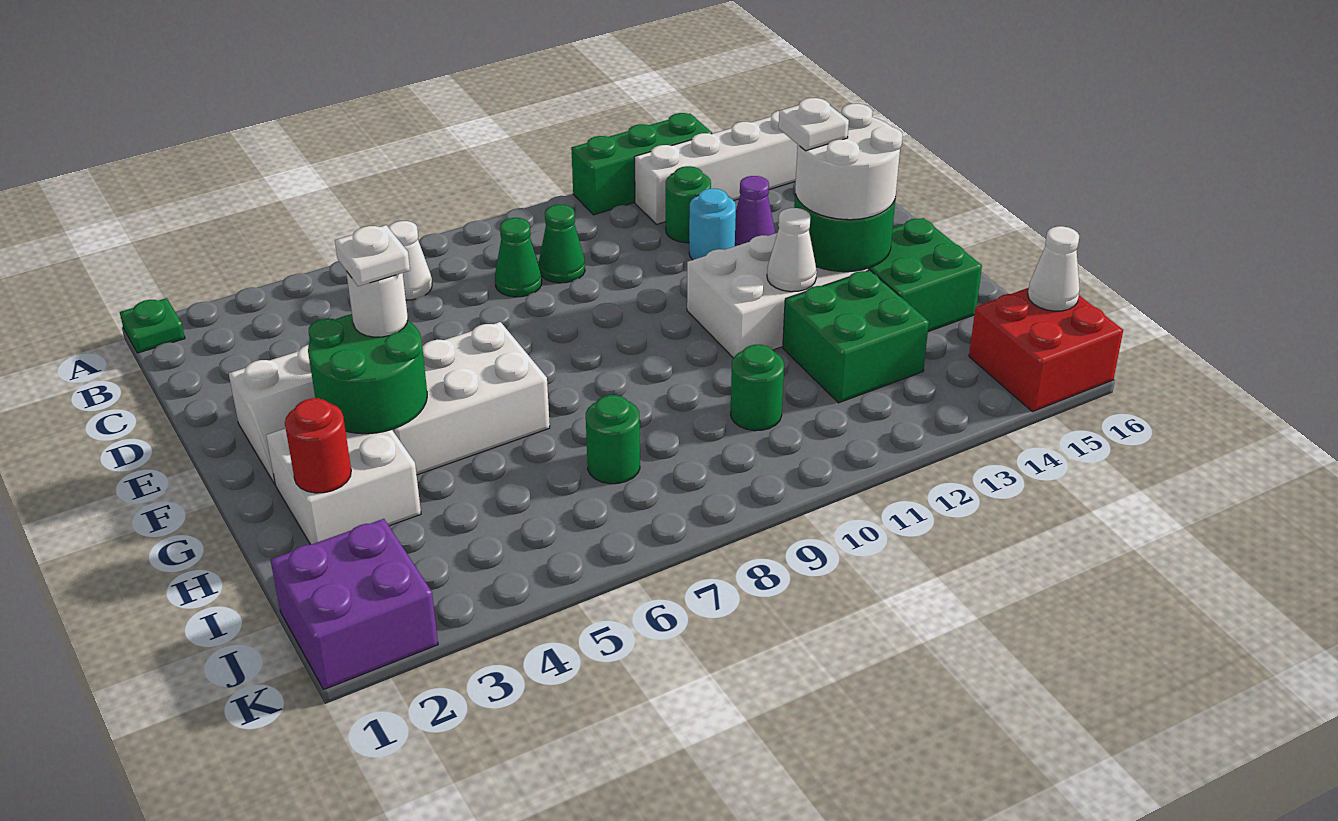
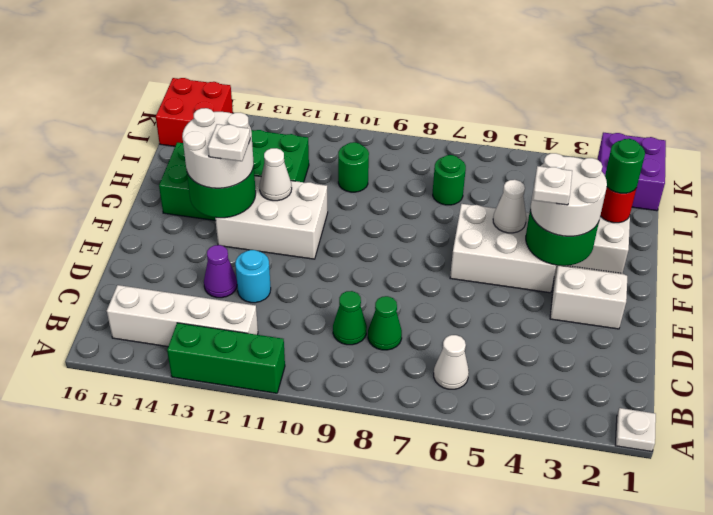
green plate A1 level 1 -> white plate A1 level 1
green round brick C12 level 1 -> green round brick H2 level 3
white round brick F4 level 3 -> white round brick F3:G4 level 3
white cone J16 level 2 -> white cone G5 level 2

